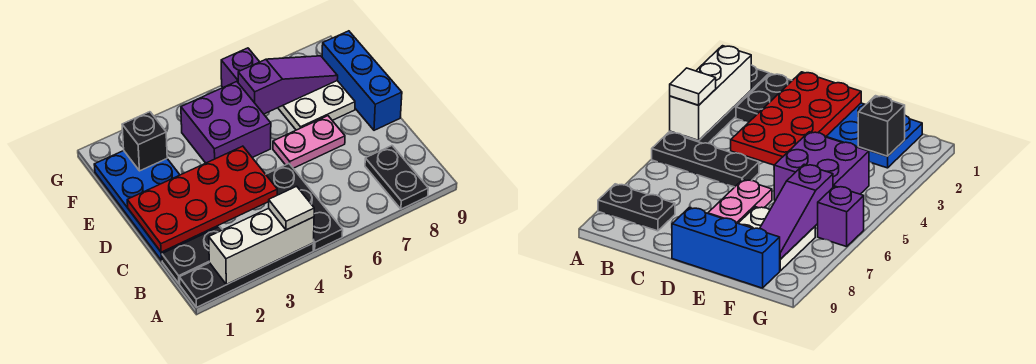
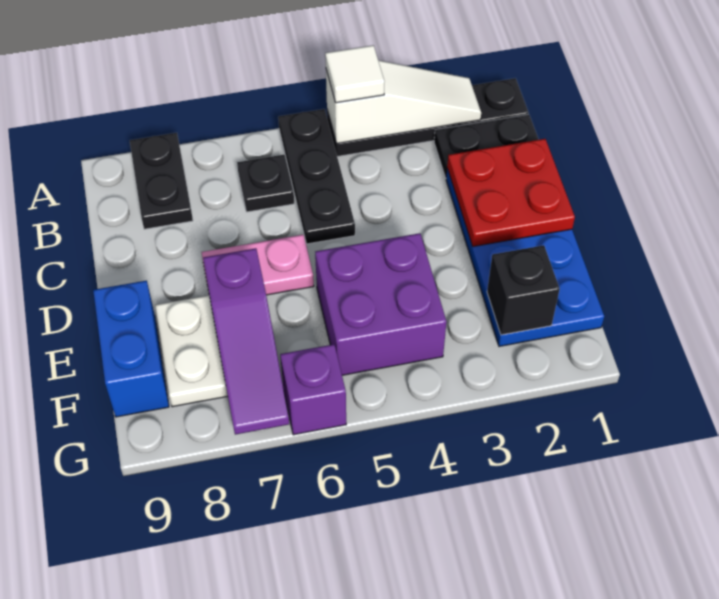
white brick A2:A4 level 2 -> white slope A2:A4 level 2 top 4
none -> black plate B6 level 1
red plate C1:D4 level 2 -> red plate C1:D2 level 2
blue brick D9:F9 level 1 -> blue brick E9:F9 level 1
purple slope F6:F8 level 2 top 6 -> purple slope E7:G7 level 2 top E

